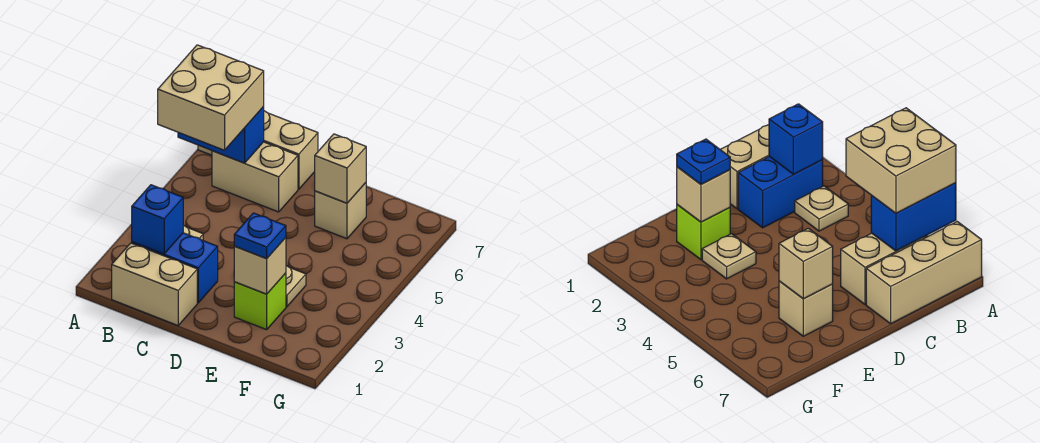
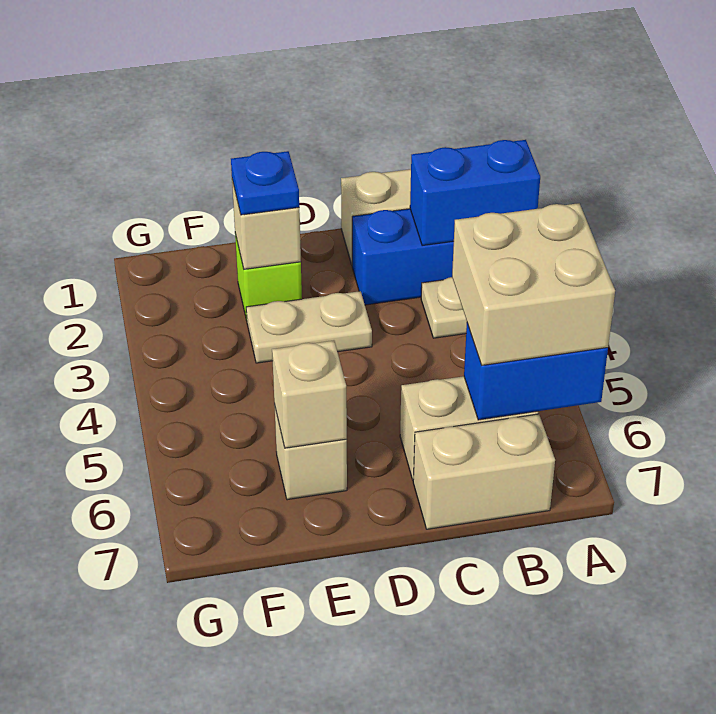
tan brick A7:C7 level 1 -> tan brick B7:C7 level 1
blue brick B2 level 2 -> blue brick A2:B2 level 2
tan plate E3 level 1 -> tan plate D3:E3 level 1

